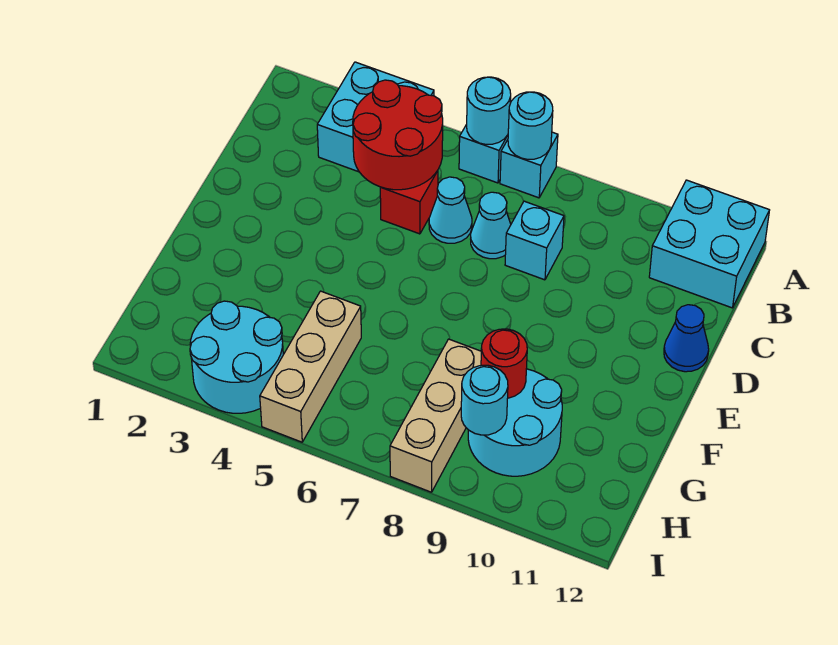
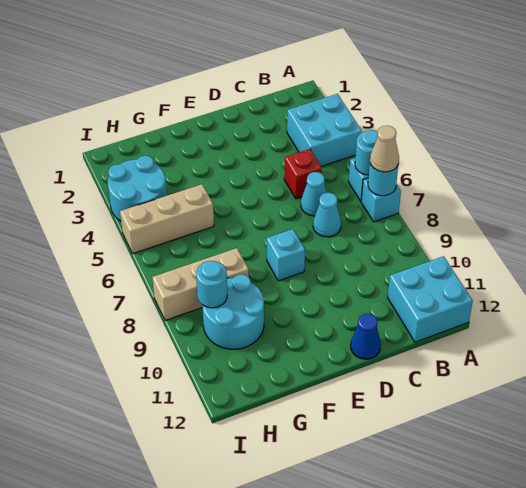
none -> tan cone A7 level 3
red round brick B4:C5 level 2 -> none
cyan brick C8 level 1 -> cyan brick E8 level 1
red round brick G9 level 2 -> none

